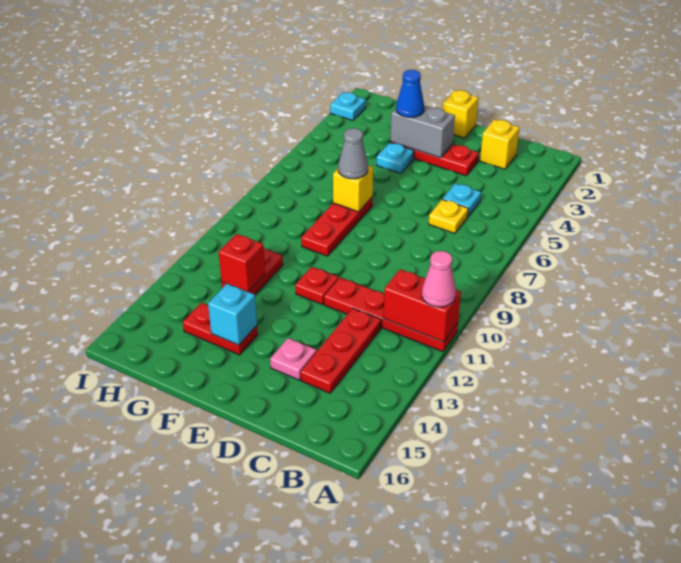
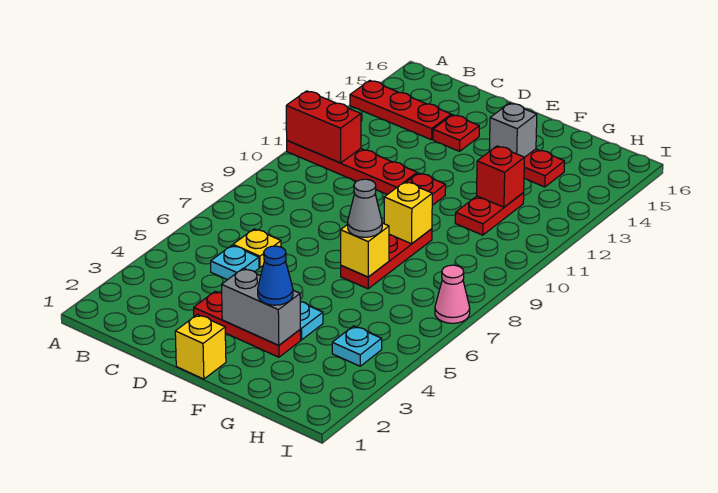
pink cone A11 level 3 -> pink cone I7 level 1
yellow brick C2 level 1 -> yellow brick F9 level 2
red plate C12:C14 level 1 -> red plate A14:C14 level 1
pink plate D14 level 1 -> red plate D14 level 1
cyan brick F14 level 2 -> grey brick F14 level 2
cyan plate I2 level 1 -> cyan plate H4 level 1

